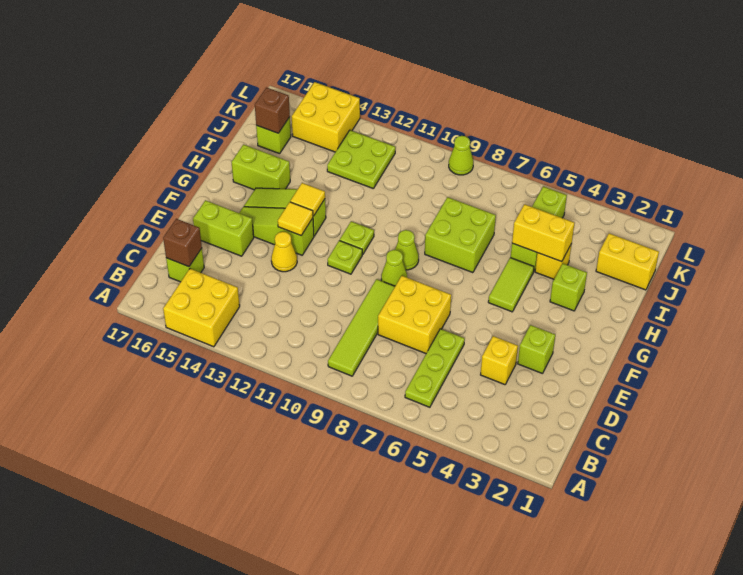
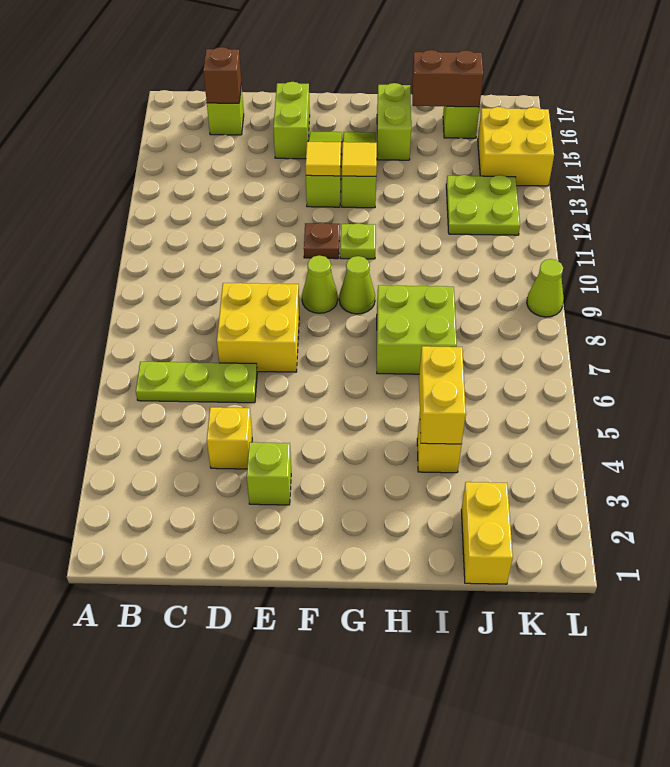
yellow brick A14:B15 level 1 -> none
lime tile B9:E9 level 1 -> none
yellow cone E13 level 1 -> none
lime plate F11 level 1 -> brown plate F11 level 1
lime tile G5:H5 level 1 -> none
lime brick H3 level 1 -> none
lime brick I5:K5 level 1 -> none
brown brick J16 level 2 -> brown brick I16:J16 level 2

